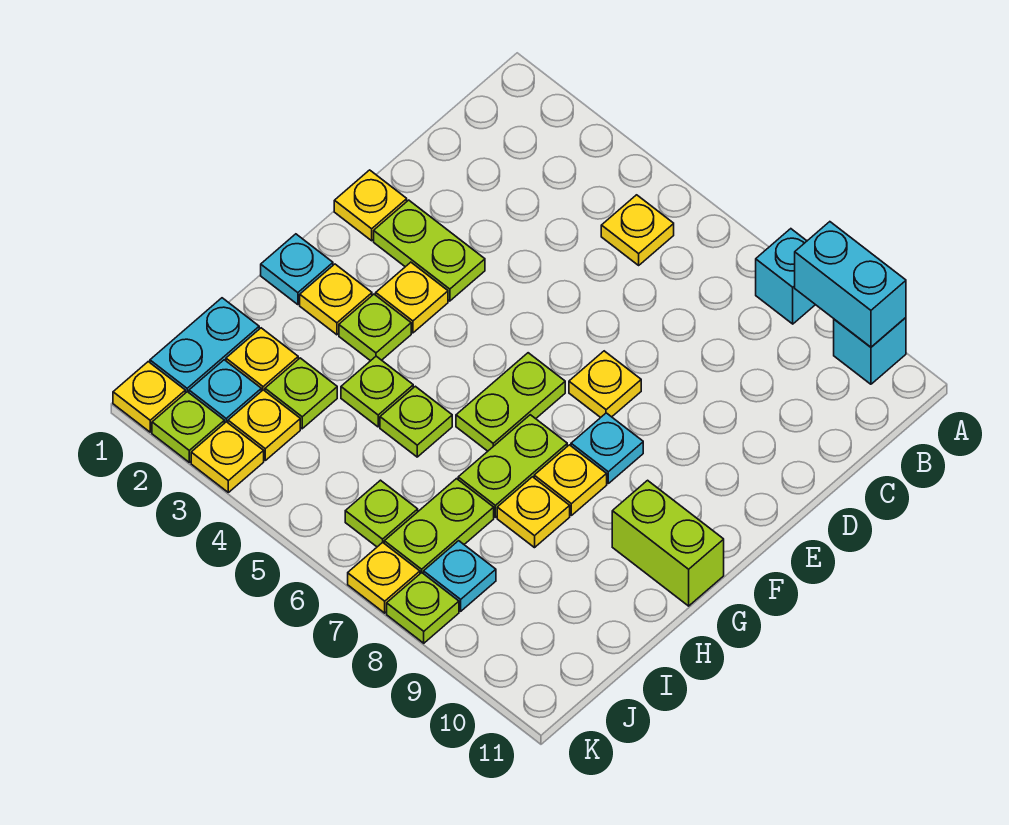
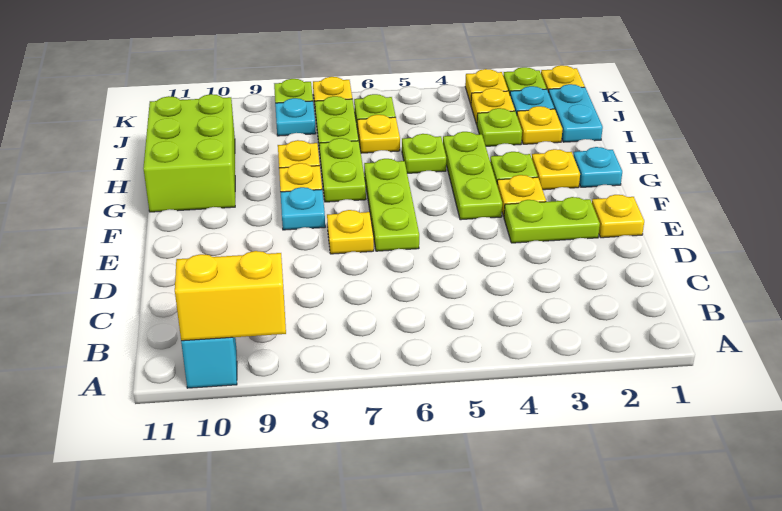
cyan brick A8 level 1 -> none
cyan brick A9:A10 level 2 -> yellow brick A9:A10 level 2
yellow plate B5 level 1 -> yellow plate I6 level 1
lime plate F6:G6 level 1 -> lime plate E6:G6 level 1
lime brick G10:G11 level 1 -> lime brick G10:I11 level 1
lime plate H4 level 1 -> lime plate F4:H4 level 1

